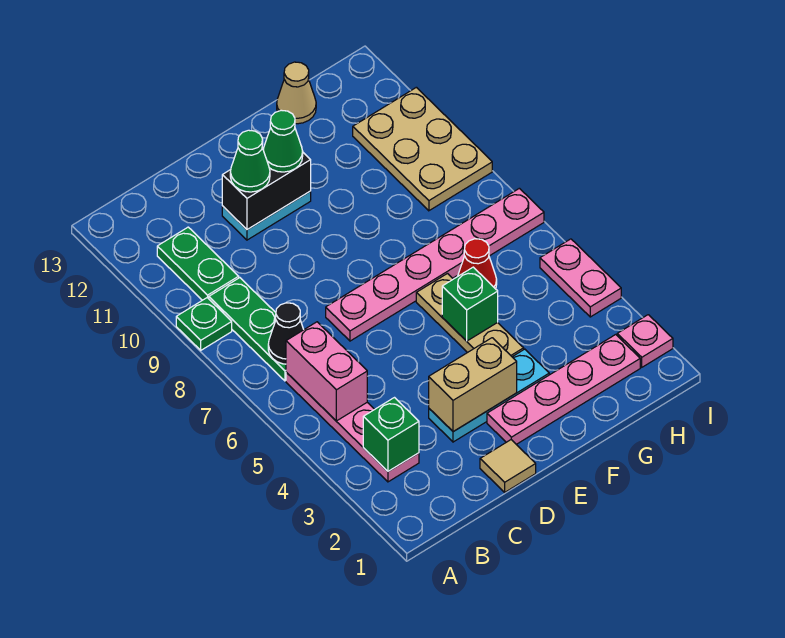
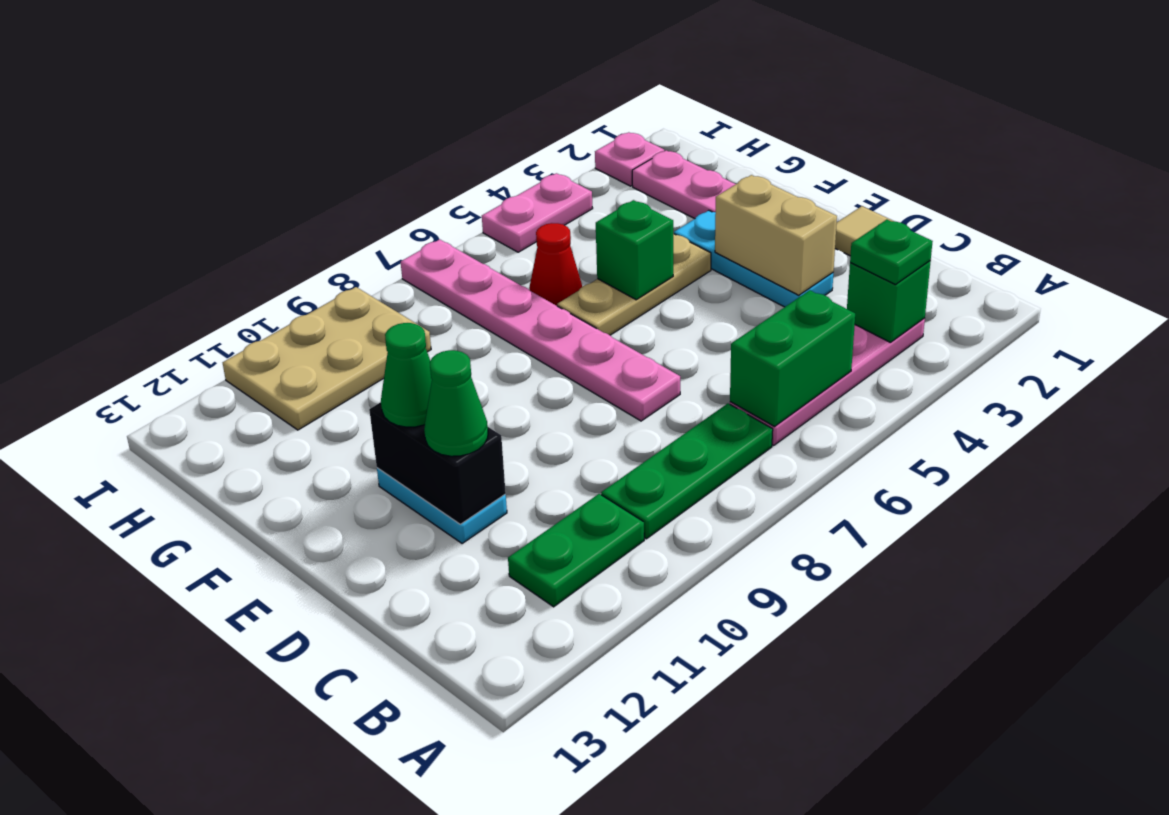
green plate A9 level 1 -> green plate B3 level 3
pink brick B5:B6 level 2 -> green brick B5:B6 level 2
black cone B7 level 2 -> none
tan cone G13 level 1 -> none

